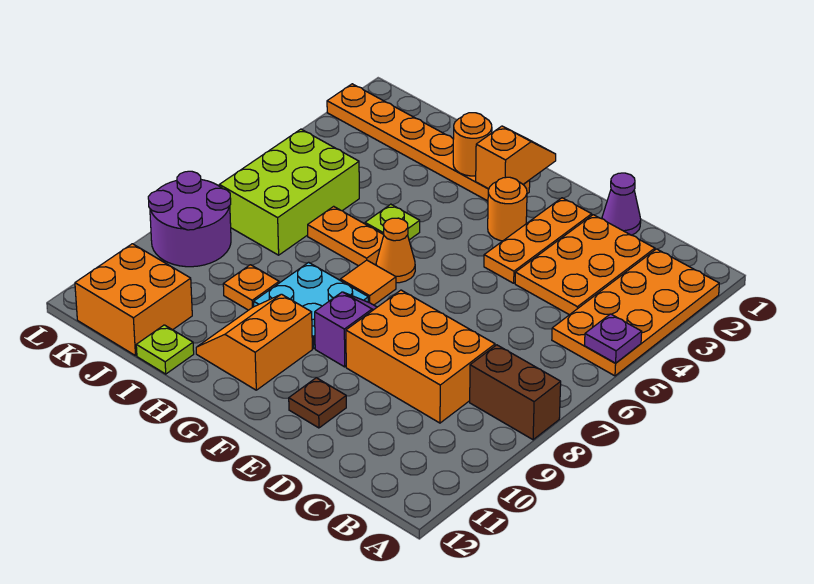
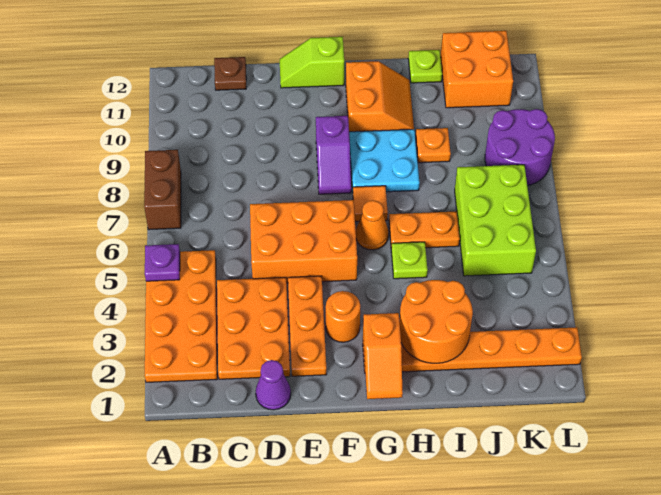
brown brick A8:B8 level 1 -> brown brick A7:A8 level 1
orange brick C8:E9 level 1 -> orange brick D5:F6 level 1
brown plate E11 level 1 -> brown plate C12 level 1
none -> lime slope E12:F12 level 1 top F
orange round brick H2 level 2 -> orange round brick H2:I3 level 2

